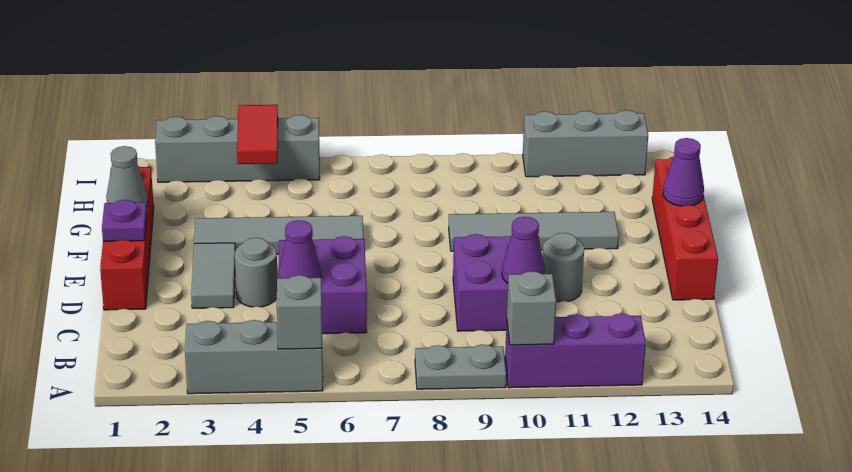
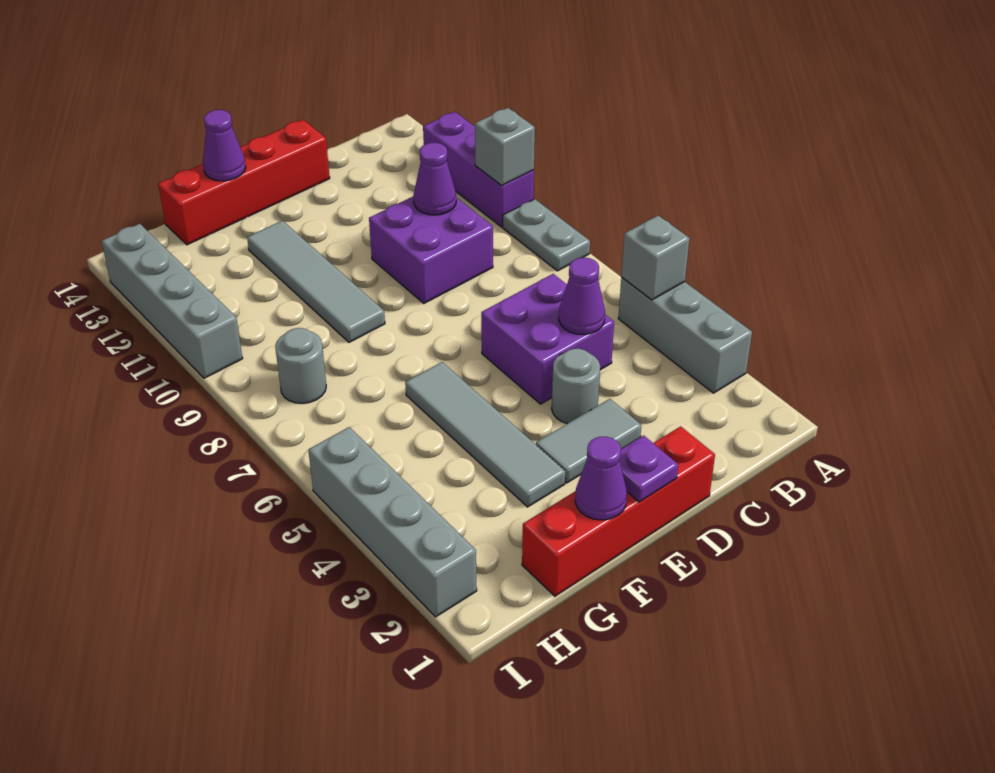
grey round brick D11 level 1 -> grey round brick H8 level 1
grey cone F1 level 2 -> purple cone F1 level 2
red tile H4:I4 level 2 -> none
grey brick I11:I13 level 1 -> grey brick I10:I13 level 1

